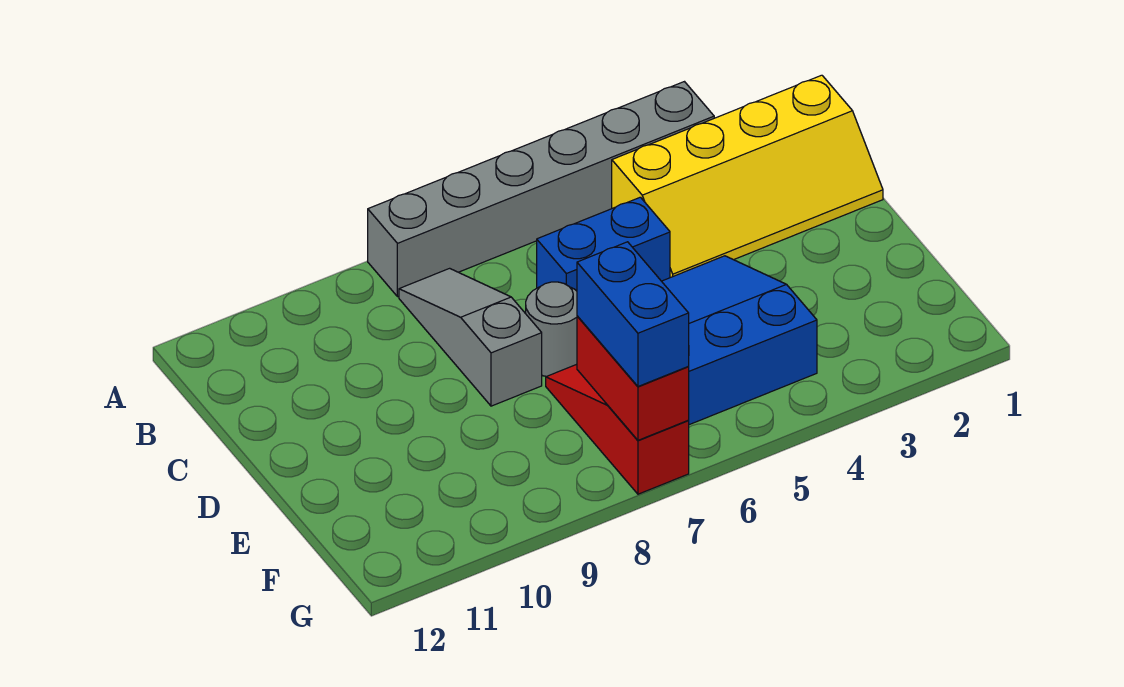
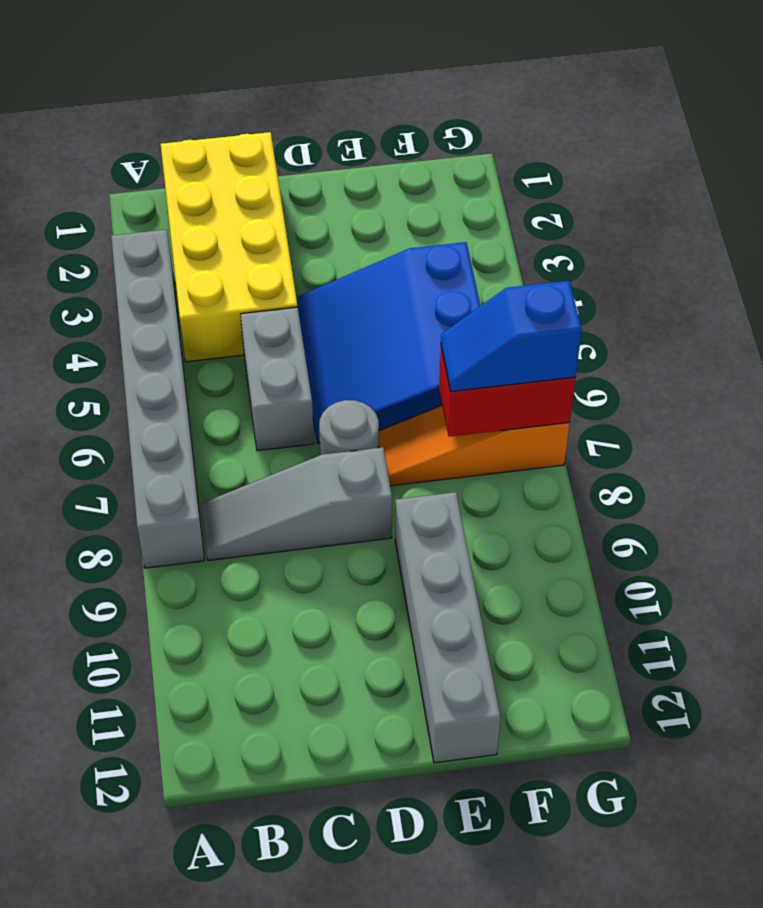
yellow slope B1:C4 level 1 top B -> yellow brick B1:C4 level 1
blue brick C5:C6 level 1 -> grey brick C5:C6 level 1
red slope E7:G7 level 1 top G -> orange slope E7:G7 level 1 top G
none -> grey brick E9:E12 level 1
blue brick F7:G7 level 3 -> blue slope F7:G7 level 3 top G

